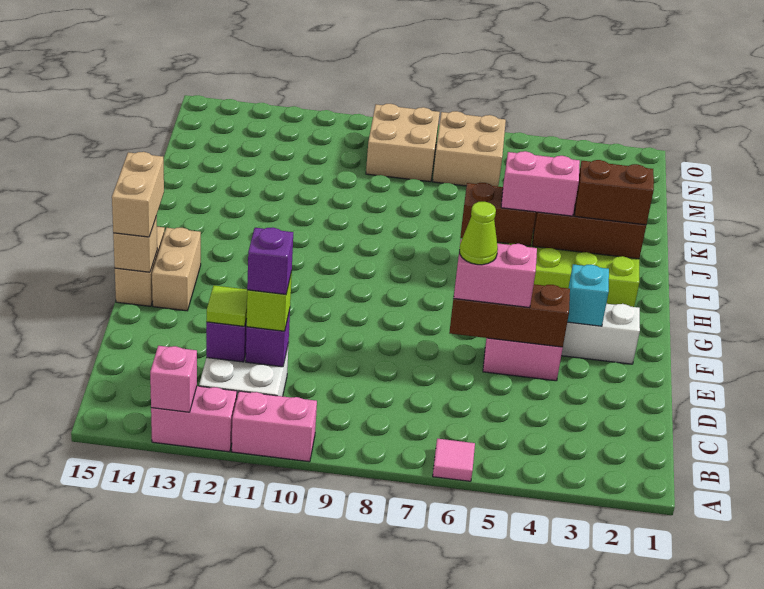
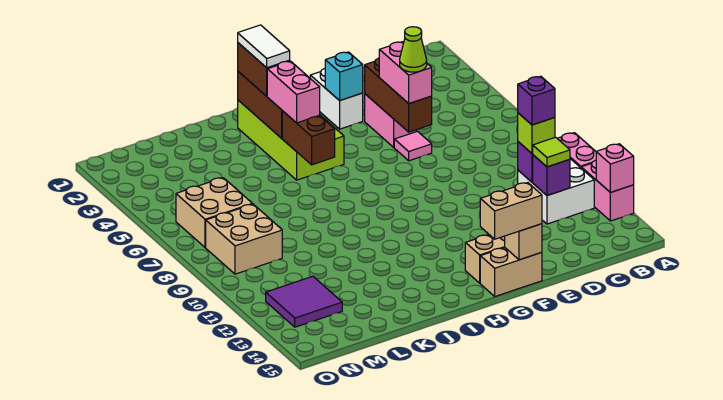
pink tile A6 level 1 -> pink tile E6 level 1
none -> white tile I2:I3 level 4
none -> purple tile M12:N13 level 1

